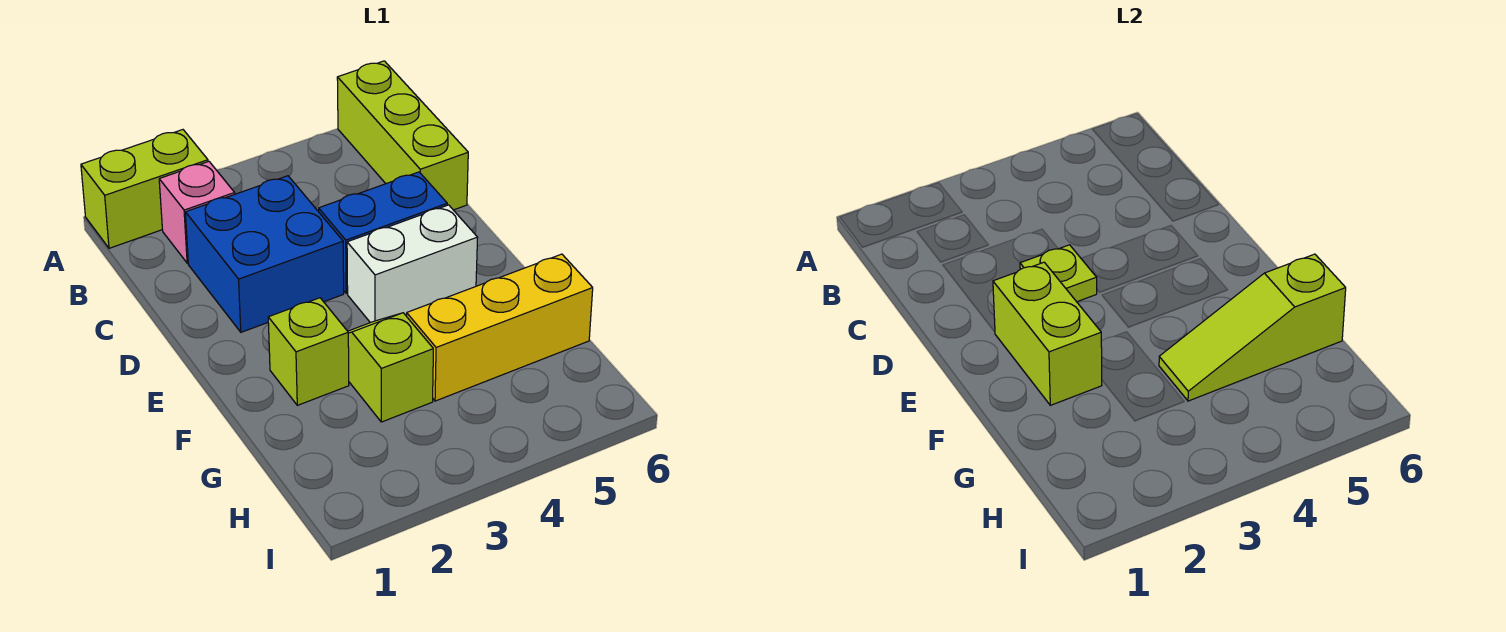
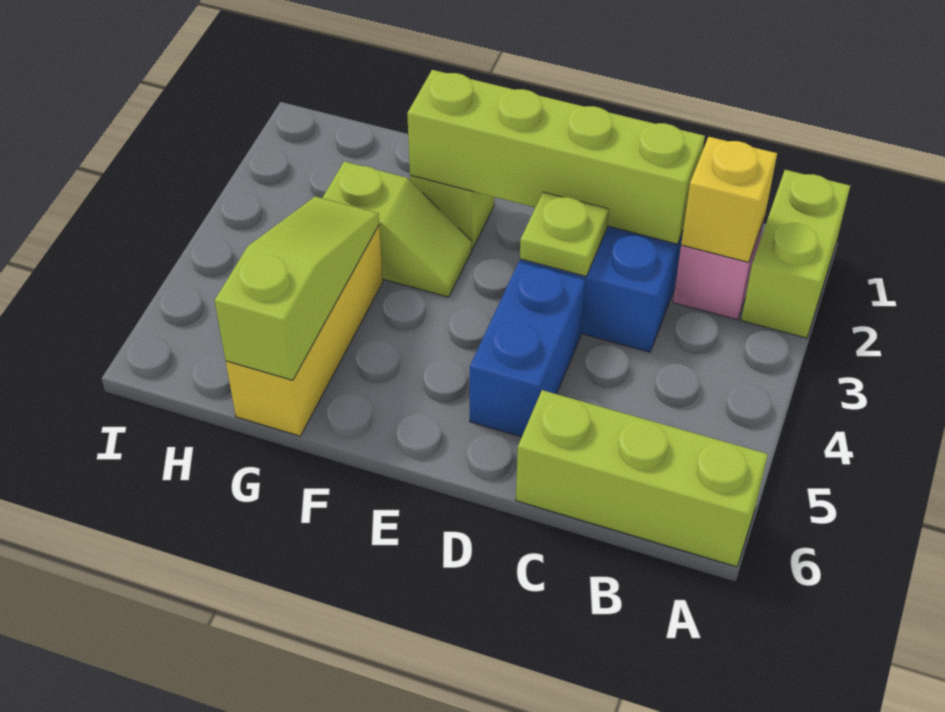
none -> yellow brick B2 level 2
lime brick E2:F2 level 2 -> lime brick C2:F2 level 2
white brick E4:E5 level 1 -> none

